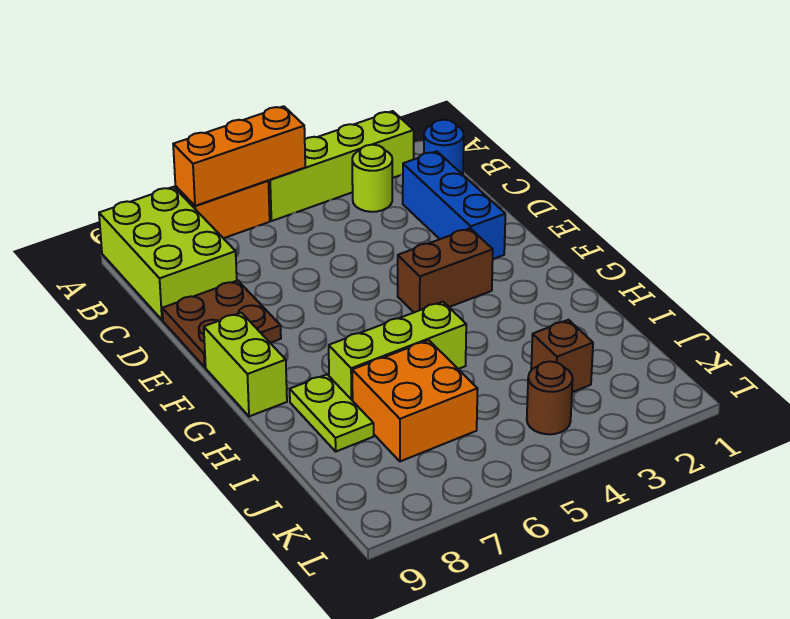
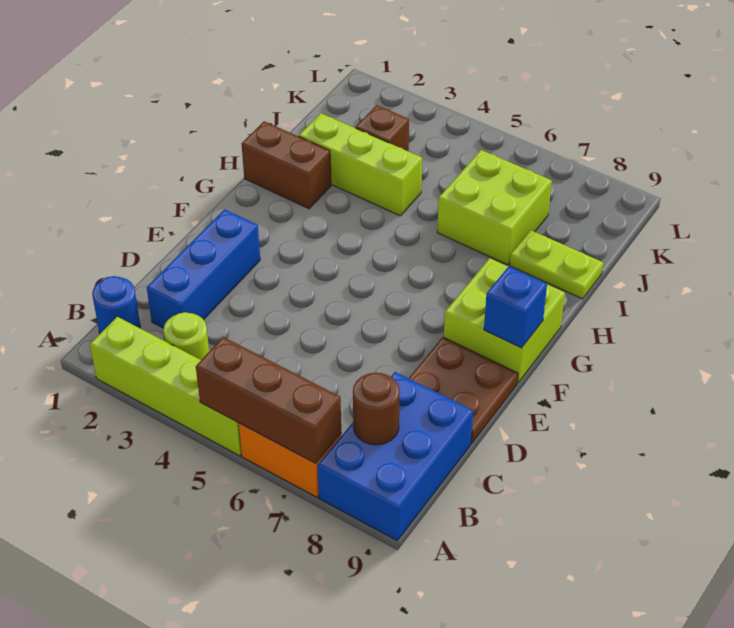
orange brick A5:A7 level 2 -> brown brick A5:A7 level 2
lime brick A8:C9 level 1 -> blue brick A8:C9 level 1
brown brick F3:F4 level 1 -> brown brick H1:H2 level 1
lime brick F9:G9 level 1 -> lime brick F8:G9 level 1
none -> blue brick F9 level 2
lime brick H5:H7 level 1 -> lime brick I2:I4 level 1
lime plate H8:I8 level 1 -> lime plate I8:I9 level 1
orange brick I6:J7 level 1 -> lime brick I6:J7 level 1
brown round brick K4 level 1 -> brown round brick B8 level 2

